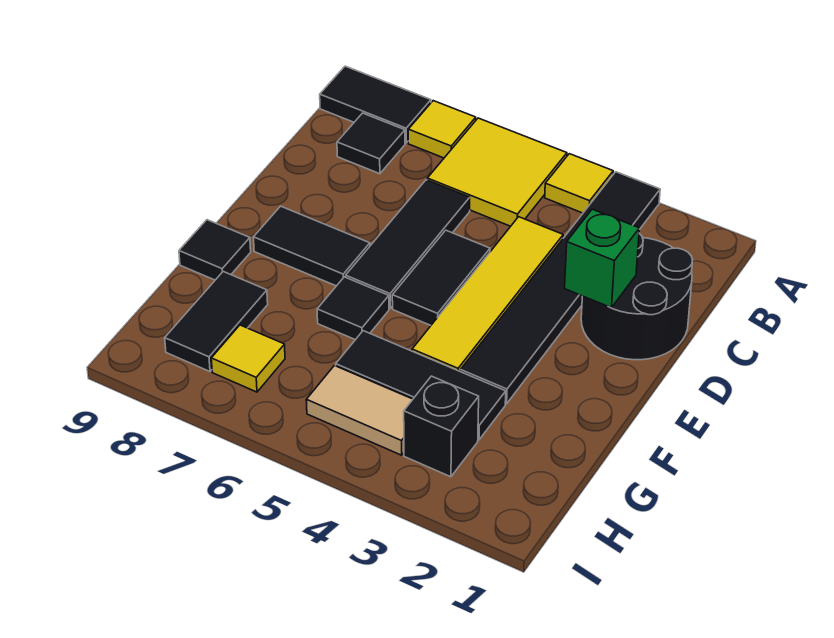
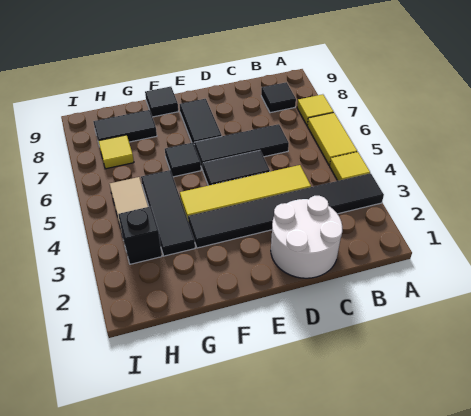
yellow tile A5:B6 level 1 -> yellow tile A5:A6 level 1
black tile A8:A9 level 1 -> none
black round brick C1:D2 level 1 -> white round brick C1:D2 level 1
green brick D2 level 2 -> none

